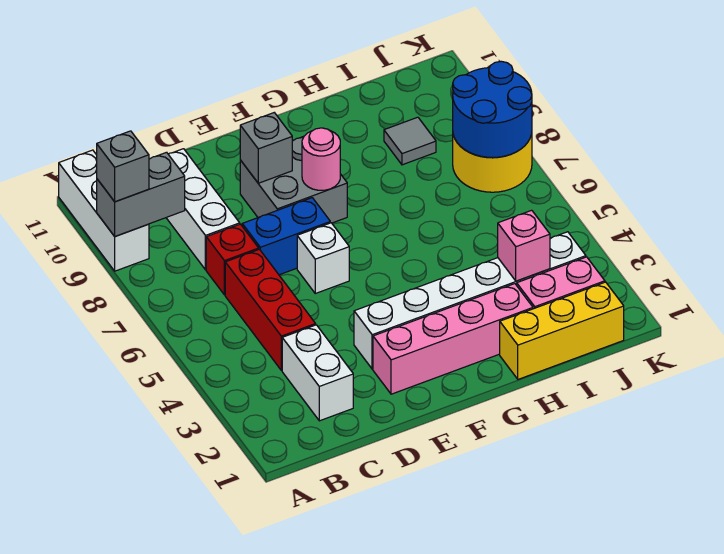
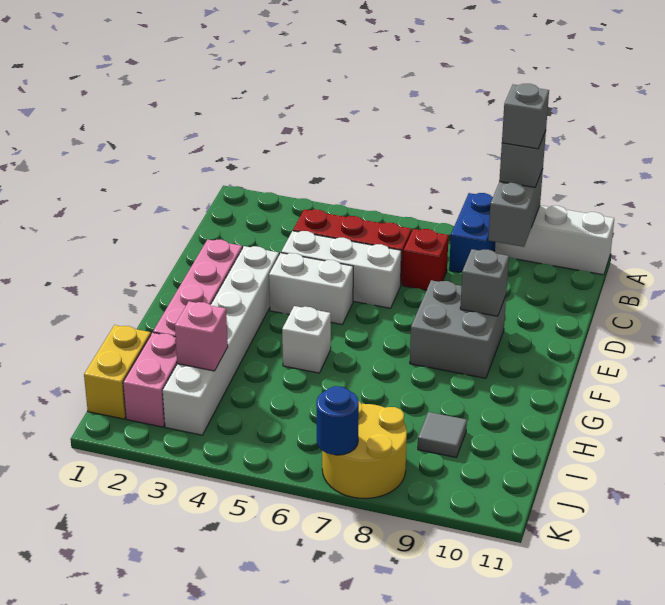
none -> grey brick A9 level 4
white brick C2:C3 level 1 -> white brick E4:E5 level 1
white brick C8:C10 level 1 -> white brick D4:D6 level 1
blue brick D7:E7 level 1 -> blue brick A8:B8 level 1
white brick E6 level 1 -> white brick G5 level 1
pink round brick F8 level 2 -> none
yellow brick H1:J1 level 1 -> yellow brick I1:J1 level 1
blue round brick J7:K8 level 2 -> blue round brick K7 level 2

